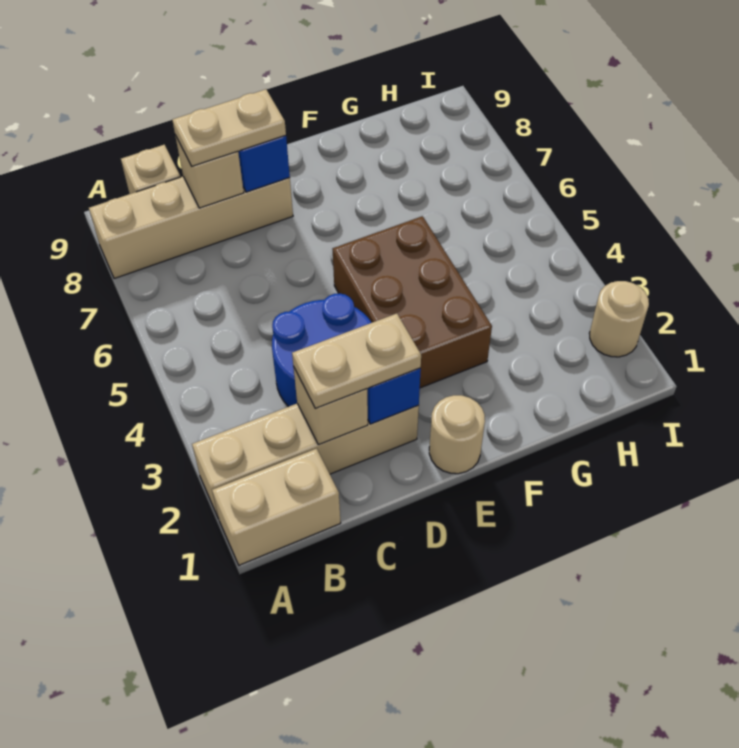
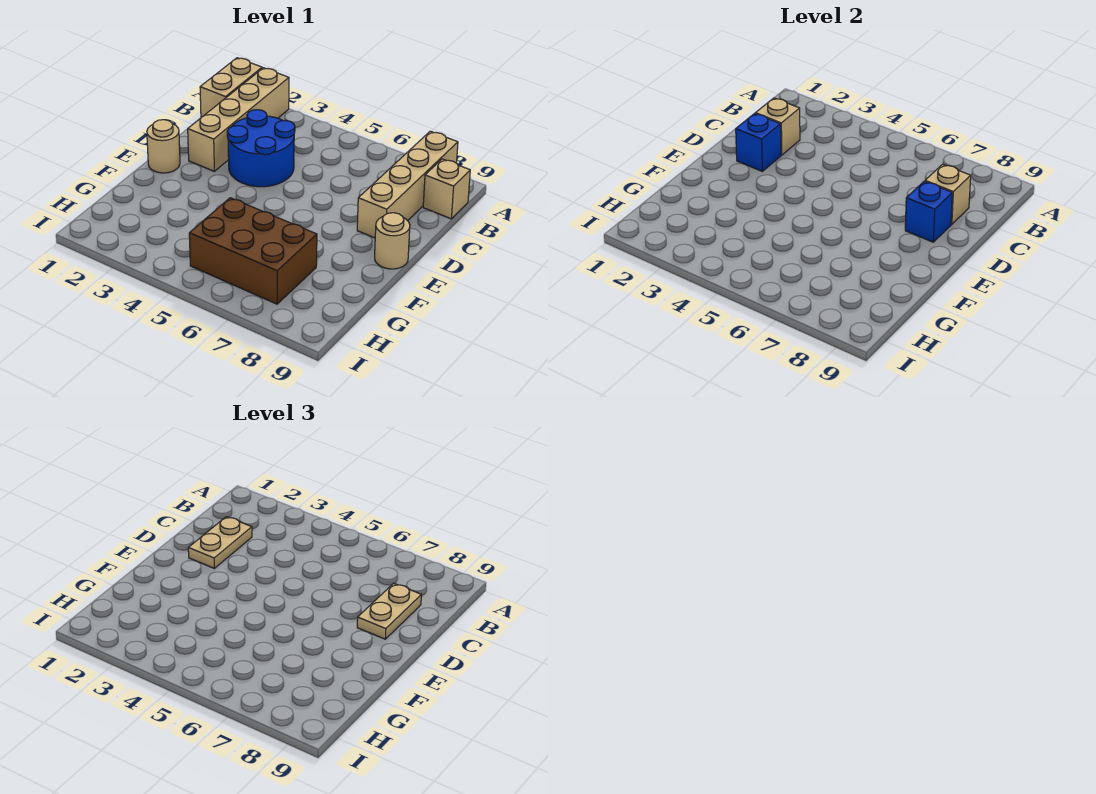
brown brick E3:F5 level 1 -> brown brick G5:H7 level 1
tan round brick I2 level 1 -> tan round brick E9 level 1

